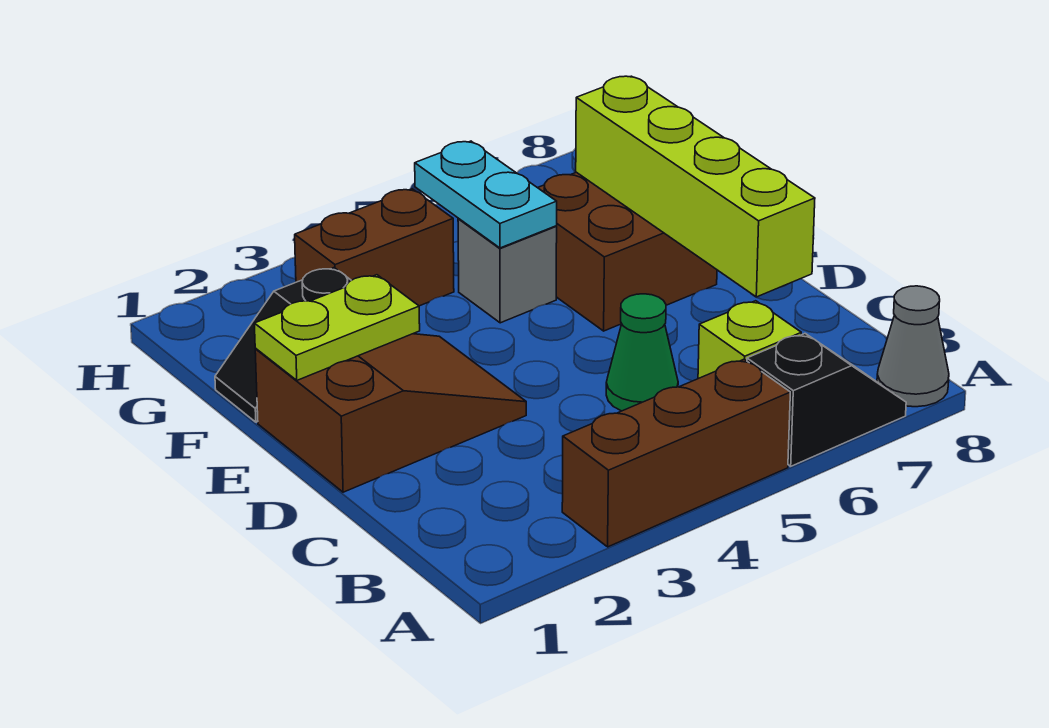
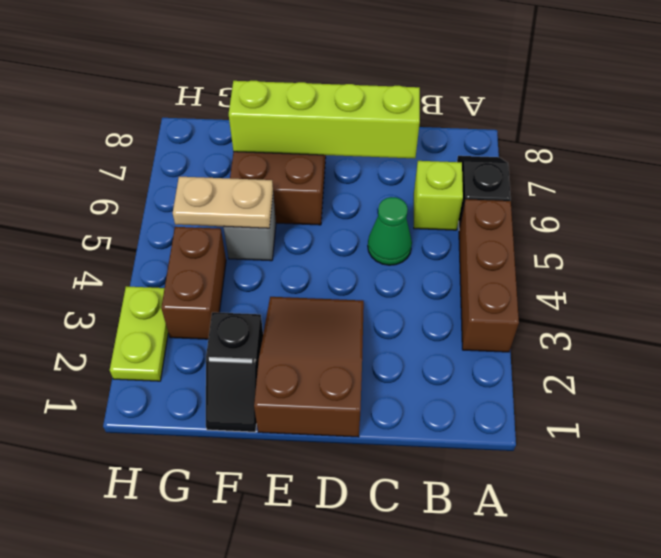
grey cone A8 level 1 -> none
lime plate E1:E2 level 2 -> lime plate H2:H3 level 1
cyan plate F5:G5 level 2 -> tan plate F5:G5 level 2

